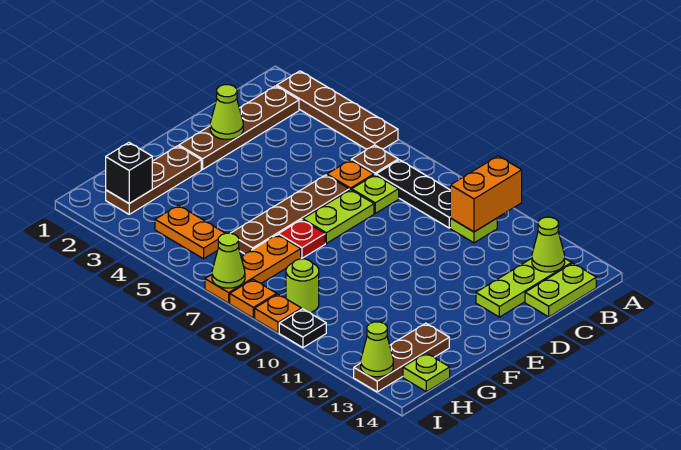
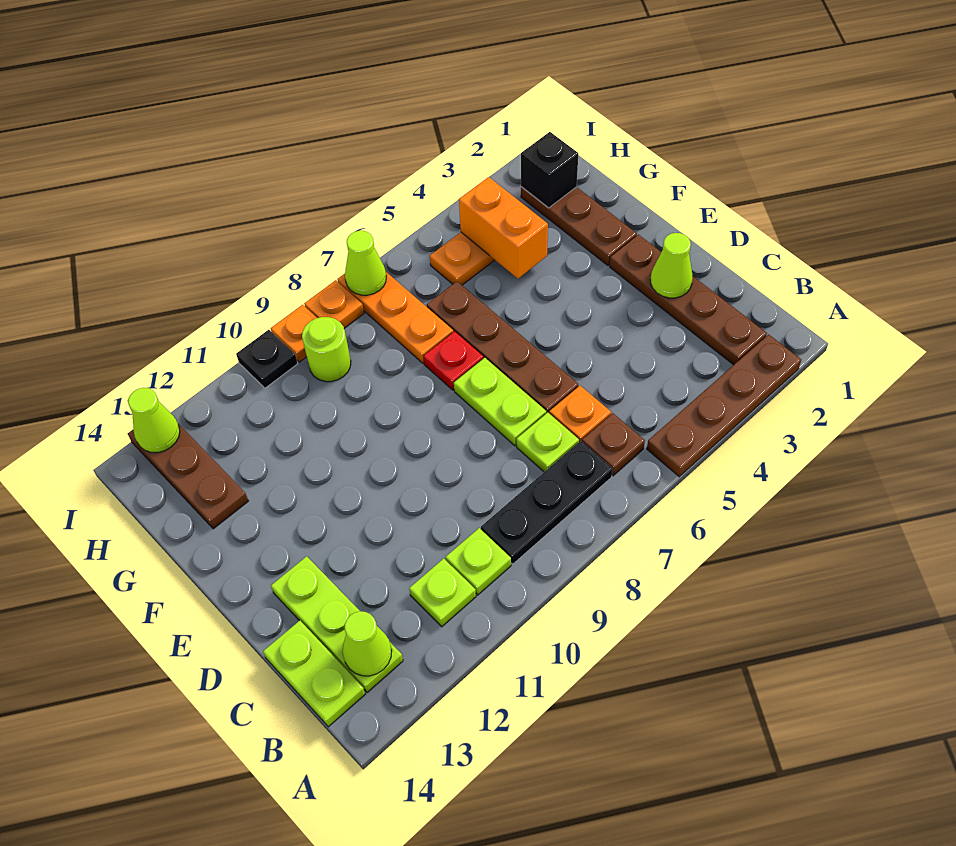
orange brick A10:B10 level 2 -> orange brick G4:H4 level 2
lime plate H14 level 1 -> lime plate B11 level 1

